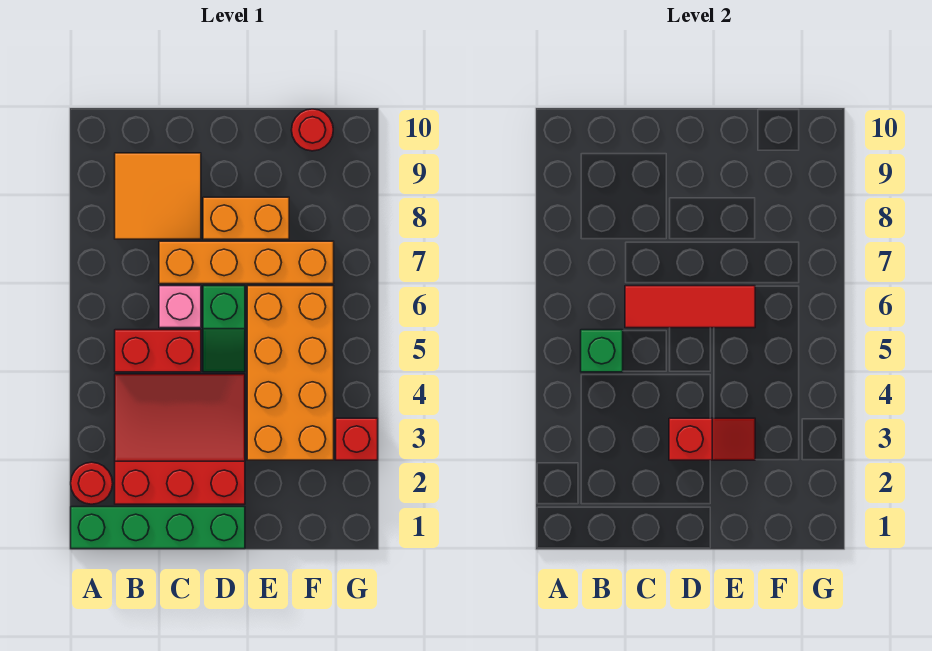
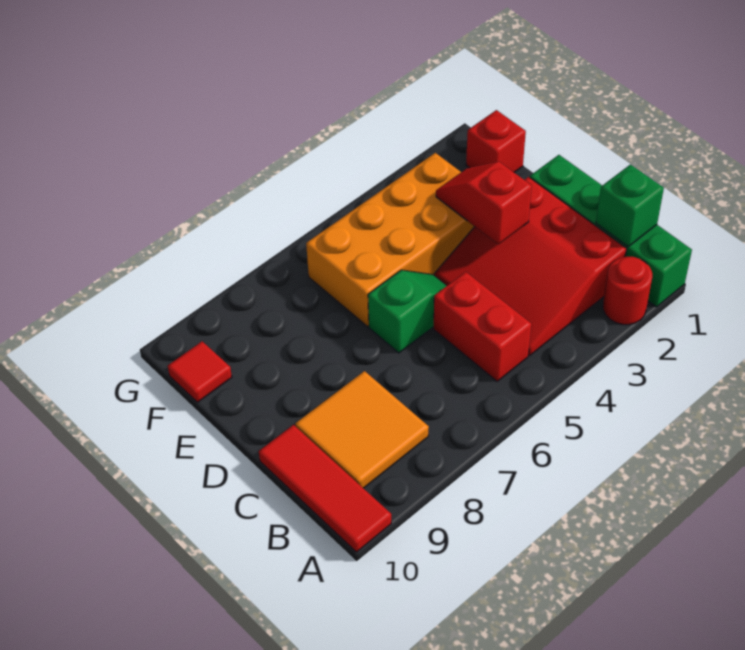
green brick B5 level 2 -> green brick B1 level 2
pink brick C6 level 1 -> none
red tile C6:E6 level 2 -> red tile A10:C10 level 1
orange brick C7:F7 level 1 -> none
orange brick D8:E8 level 1 -> none
red round brick F10 level 1 -> red tile F10 level 1
red brick G3 level 1 -> red brick F1 level 1

